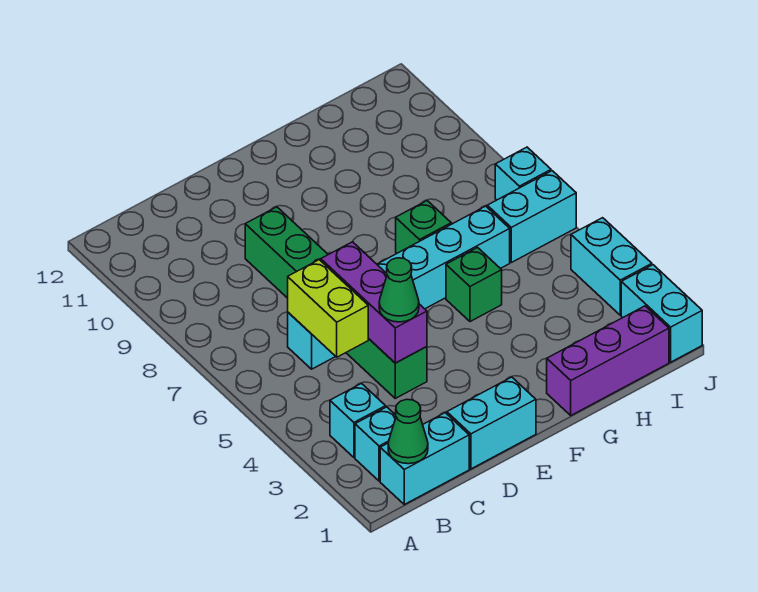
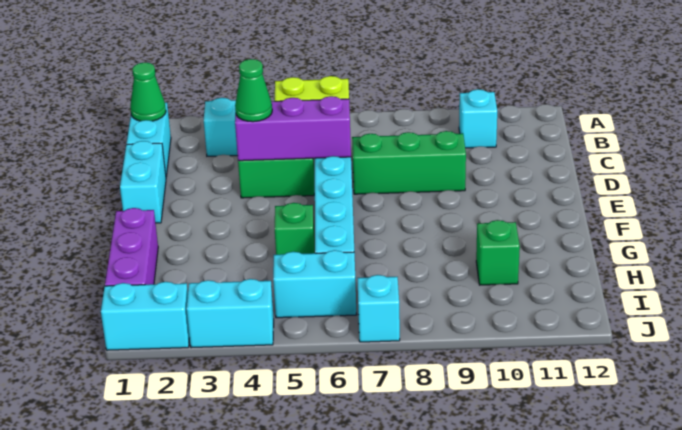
cyan brick B2 level 1 -> cyan brick B10 level 1
green brick G7 level 1 -> green brick H10 level 1
cyan brick I6:J6 level 1 -> cyan brick I5:I6 level 1

